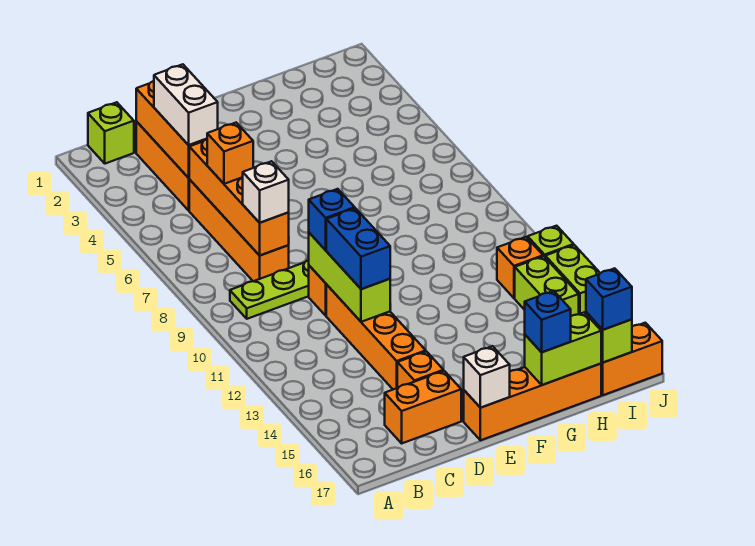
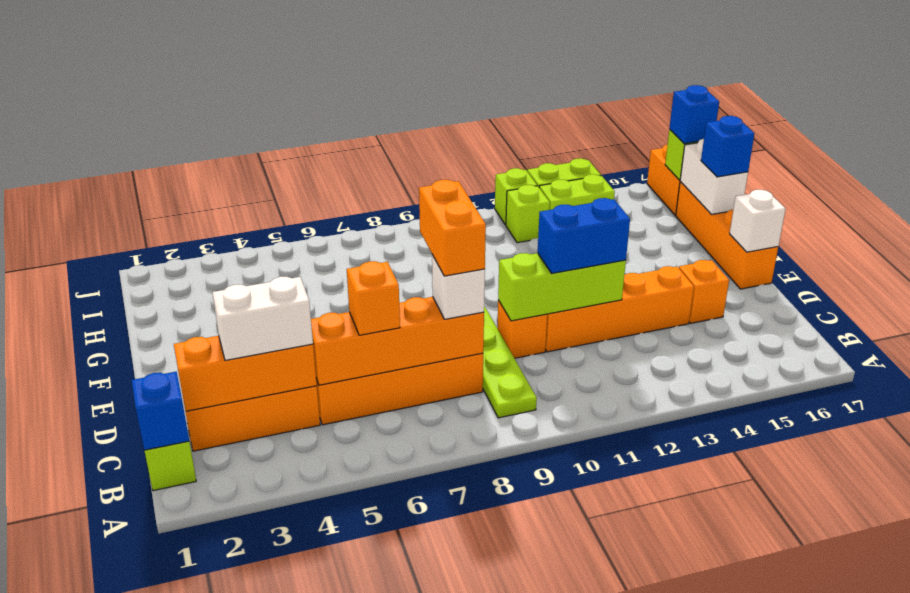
orange brick C16:D16 level 1 -> orange brick C8:D8 level 4
blue brick D10 level 3 -> blue brick B1 level 2
lime brick G17:H17 level 2 -> white brick G17:H17 level 2
orange brick I12 level 1 -> lime brick I12 level 1

